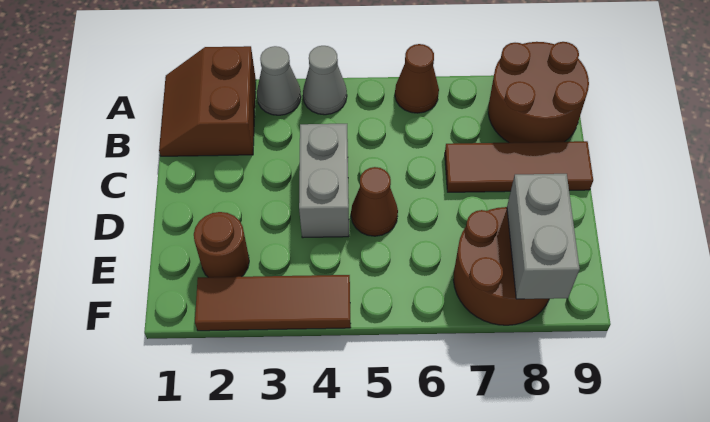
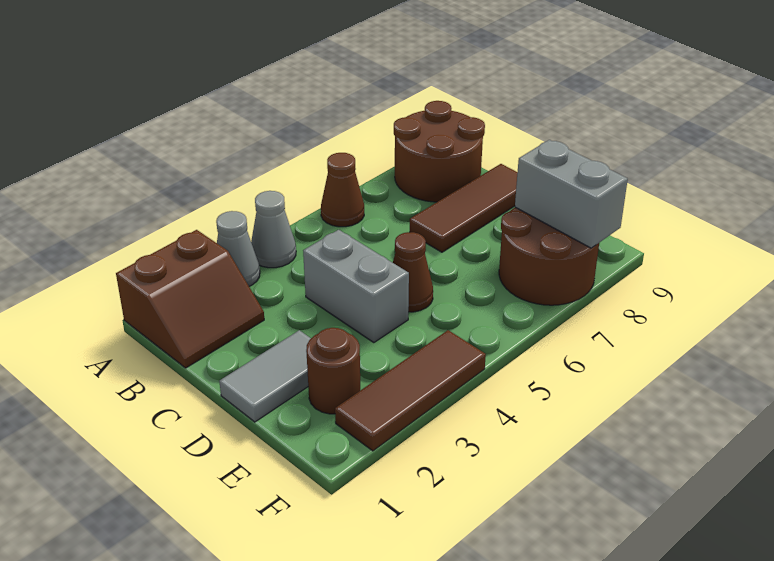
brown slope A1:B2 level 1 top 2 -> brown slope A1:B2 level 1 top A
none -> grey tile D1:D2 level 1

